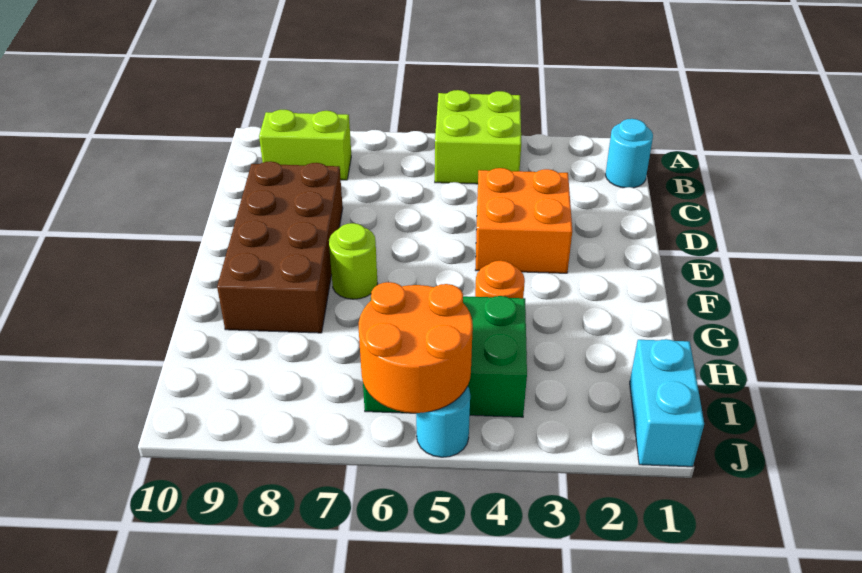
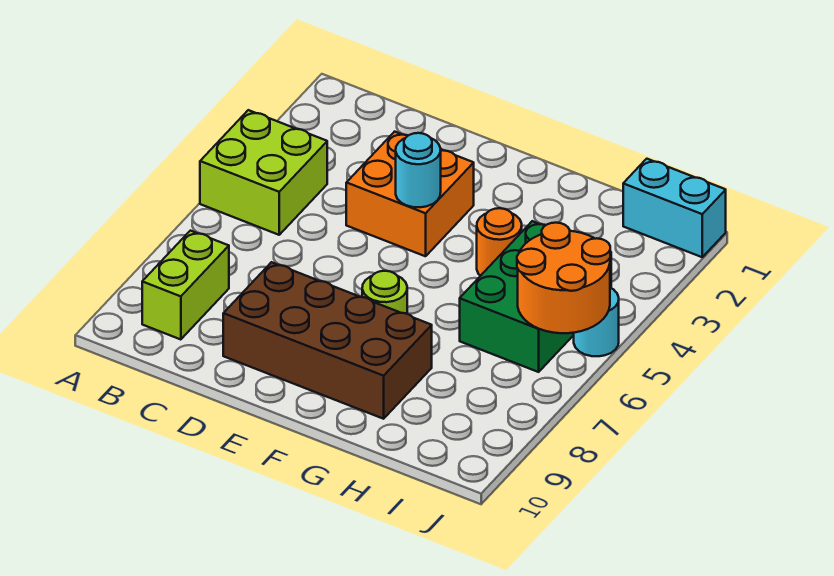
cyan round brick B1 level 1 -> cyan round brick E4 level 2

